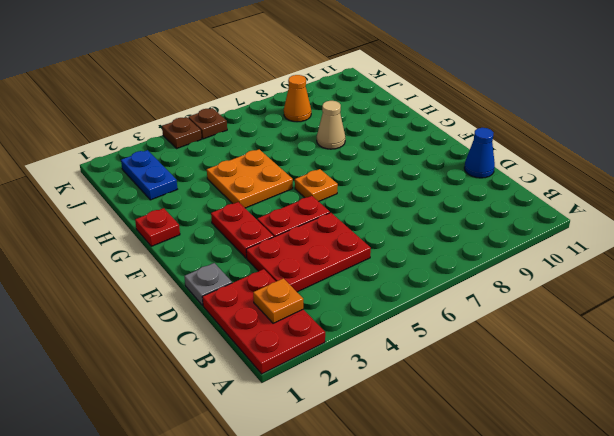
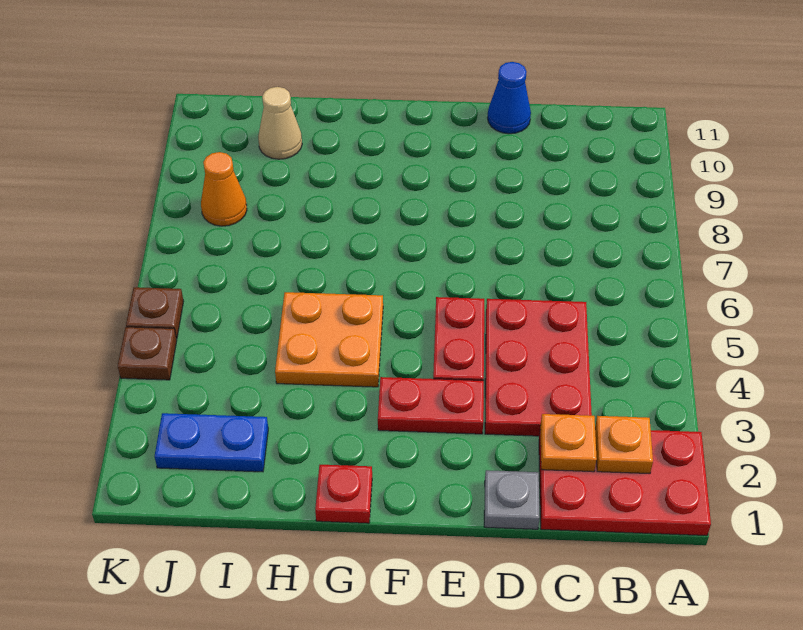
orange plate F6 level 1 -> orange plate C2 level 2
tan cone H8 level 1 -> tan cone I10 level 1

